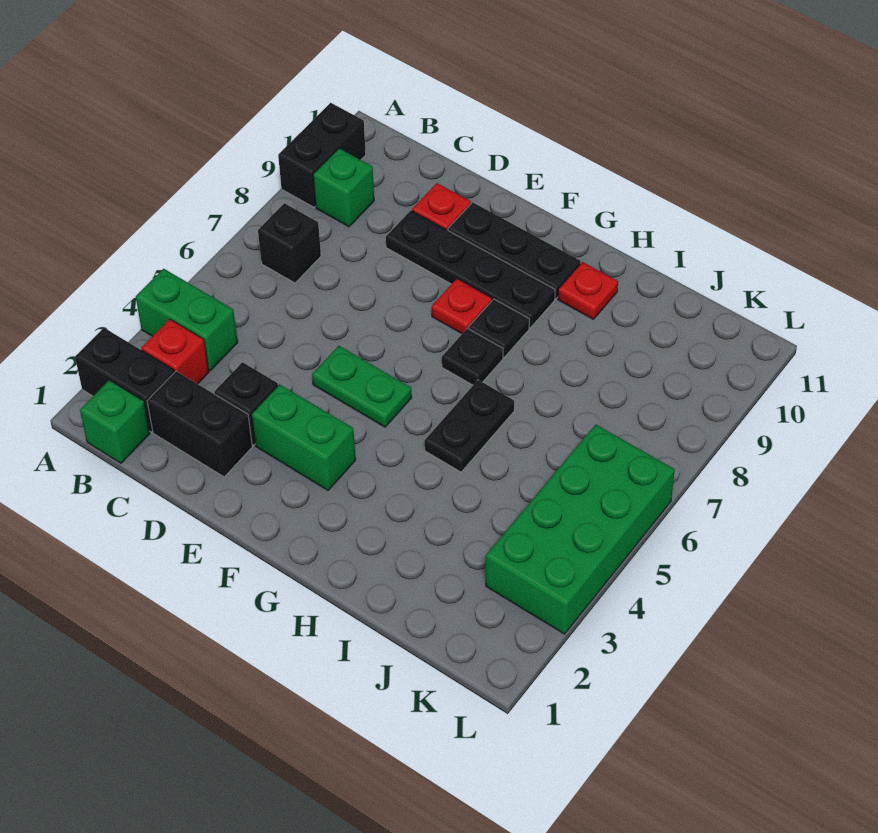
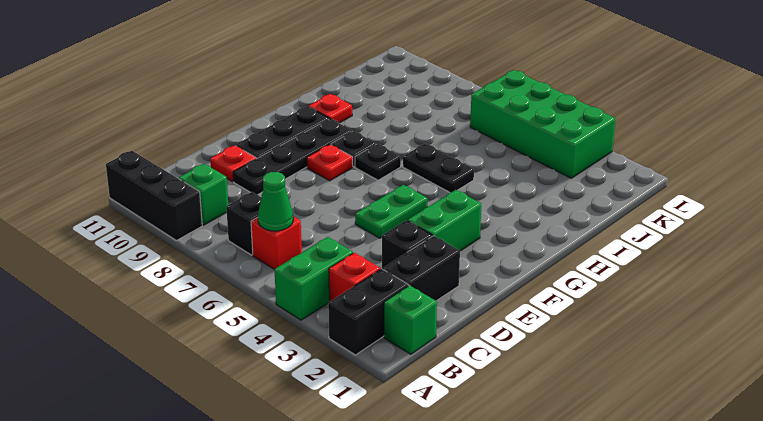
black brick A9:A10 level 1 -> black brick A9:A11 level 1
none -> red brick B6 level 1
none -> green cone B6 level 2

